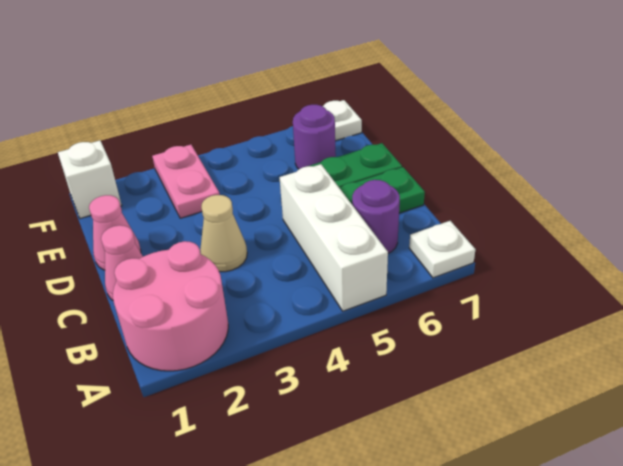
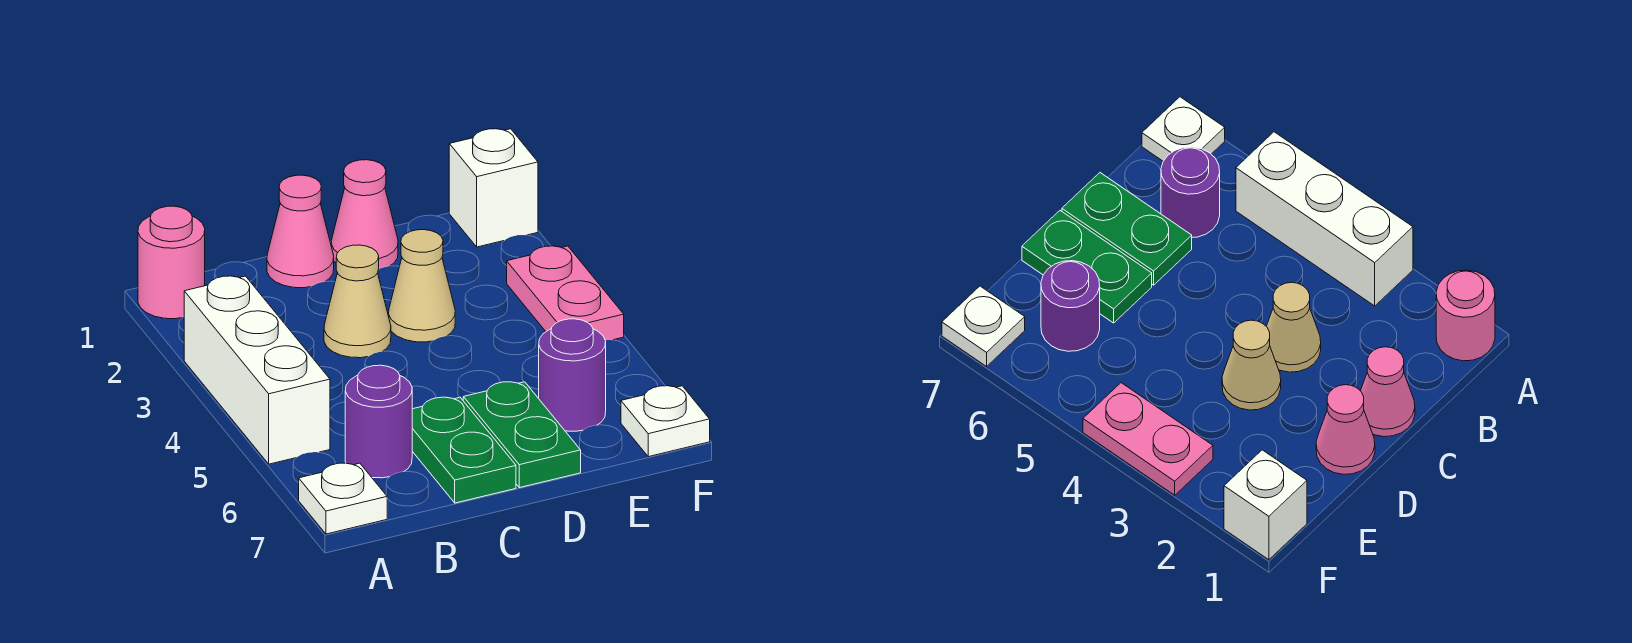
pink round brick A1:B2 level 1 -> pink round brick A1 level 1
white brick A5:C5 level 1 -> white brick A3:A5 level 1
none -> tan cone D3 level 1
pink plate E3:F3 level 1 -> pink plate F3:F4 level 1

